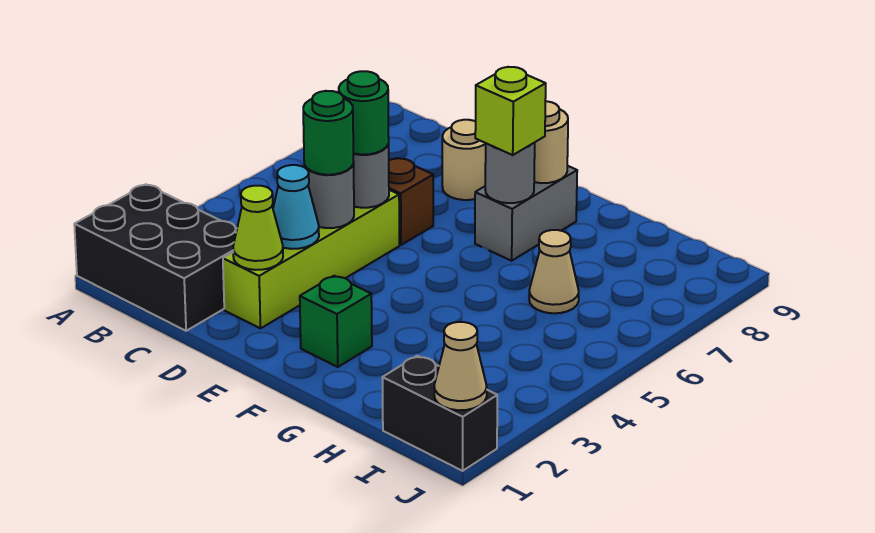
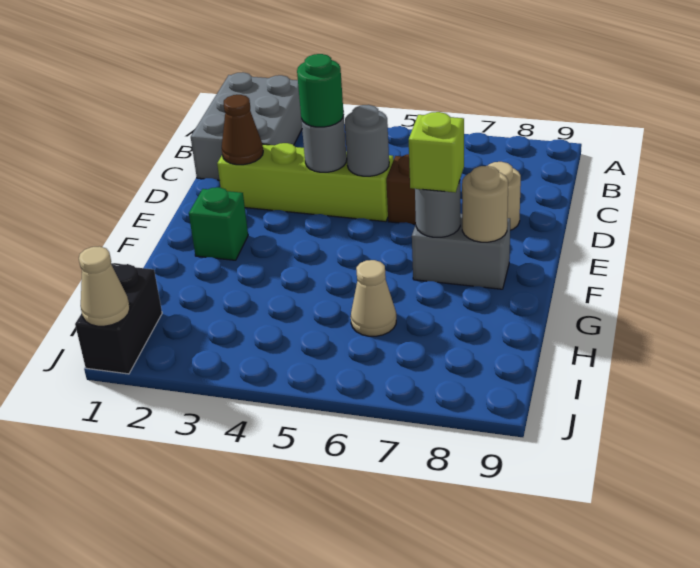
black brick A1:C2 level 1 -> grey brick A1:C2 level 1
lime cone D2 level 2 -> brown cone D2 level 2
cyan cone D3 level 2 -> none
green round brick D5 level 3 -> none

